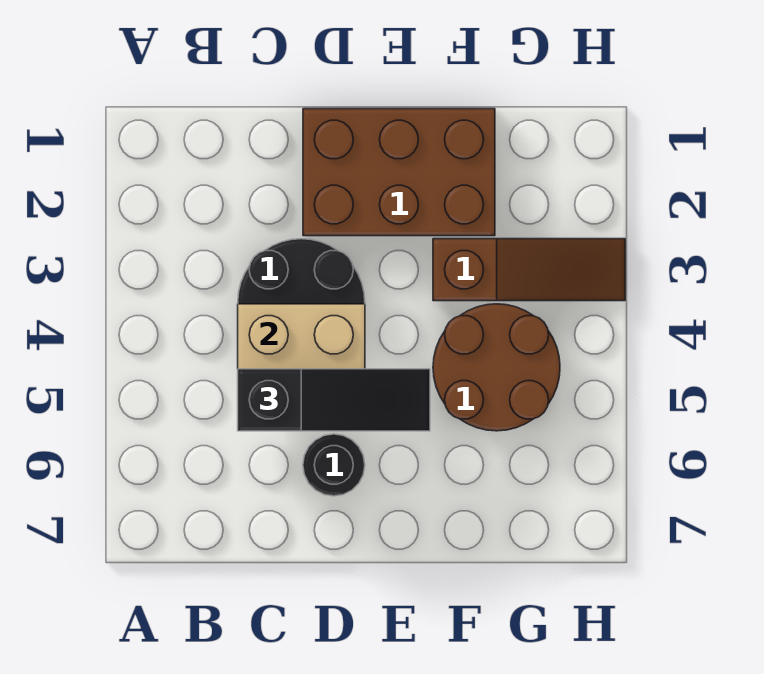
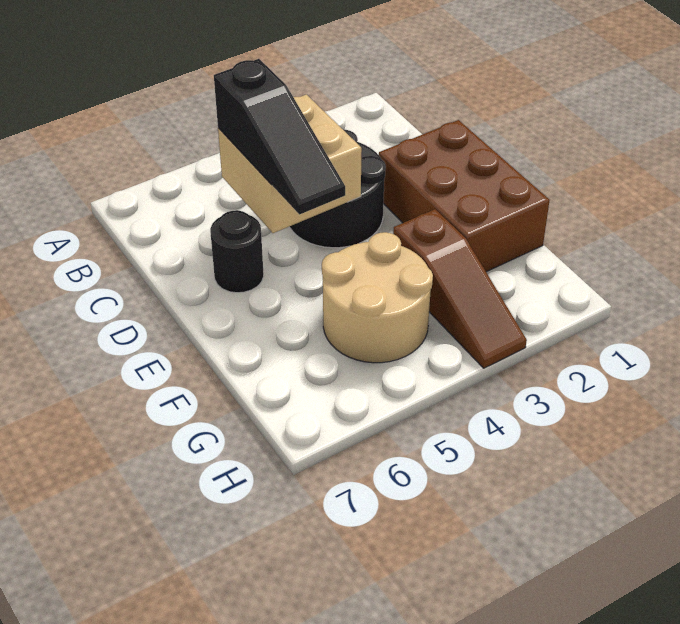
brown round brick F4:G5 level 1 -> tan round brick F4:G5 level 1

